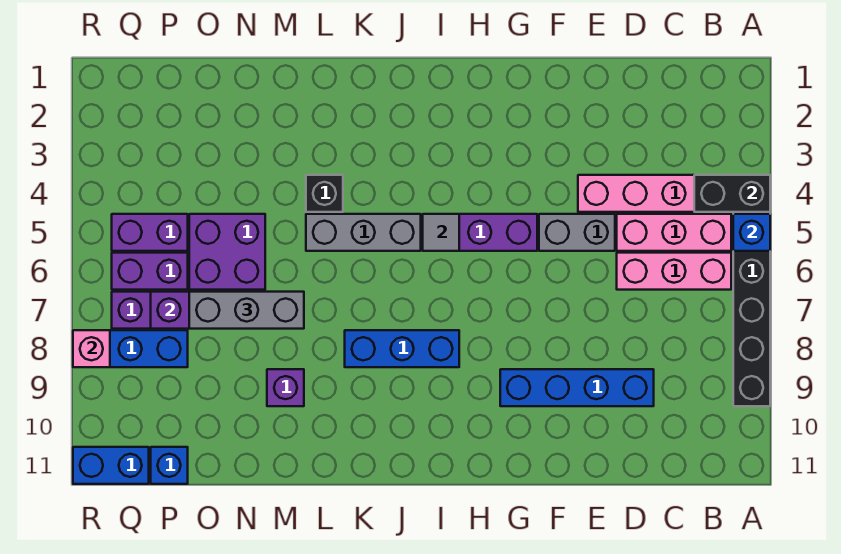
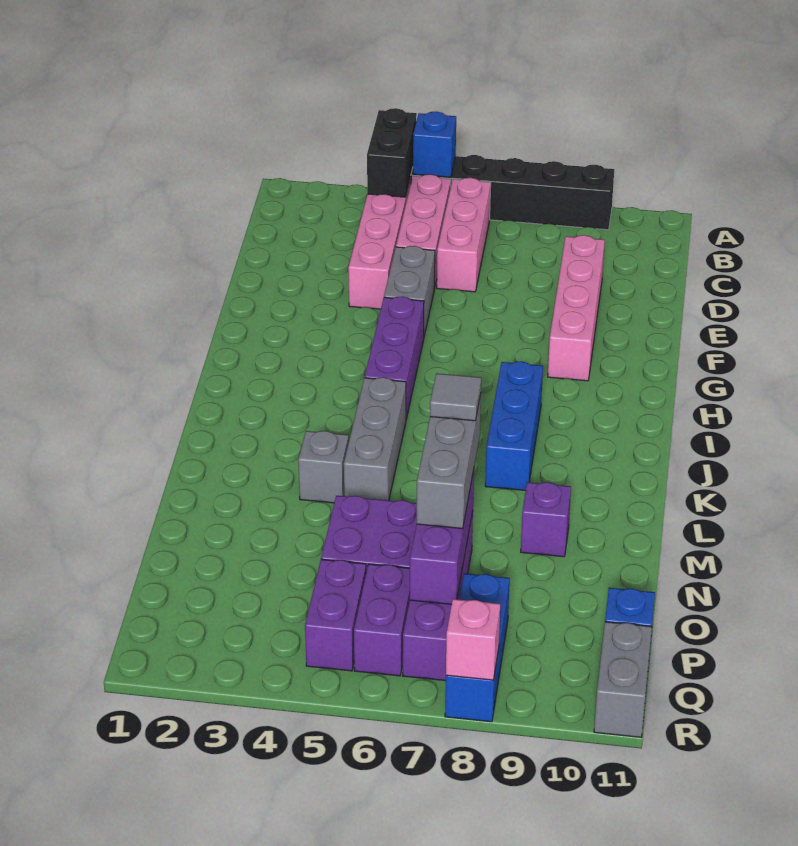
blue brick D9:G9 level 1 -> pink brick D9:G9 level 1
grey tile I5 level 2 -> grey tile M7 level 4
black brick L4 level 1 -> grey brick L4 level 1
blue brick Q11:R11 level 1 -> grey brick Q11:R11 level 1

